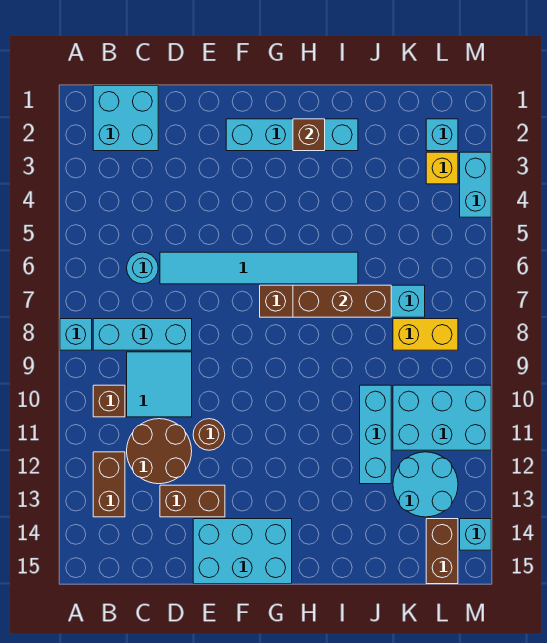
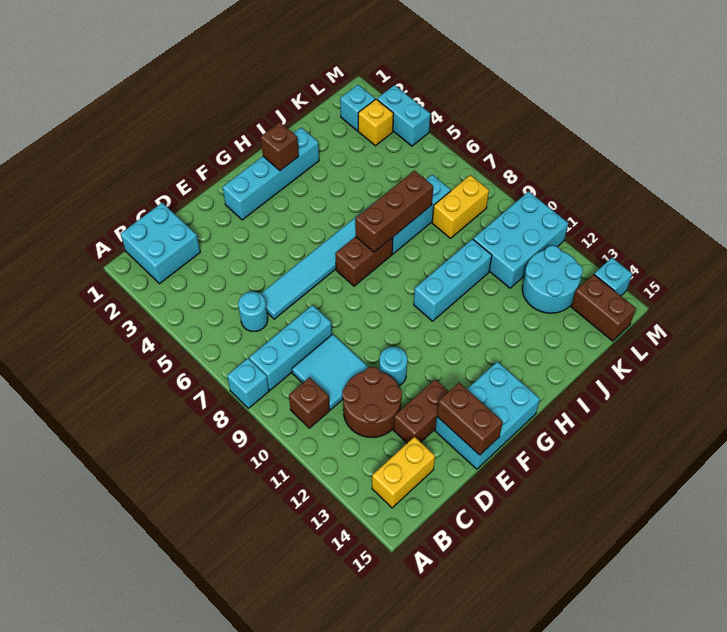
brown brick B12:B13 level 1 -> brown brick E14:E15 level 2
none -> yellow brick B14:C14 level 1
brown round brick E11 level 1 -> cyan round brick E11 level 1
cyan brick J10:J12 level 1 -> cyan brick H10:J10 level 1

